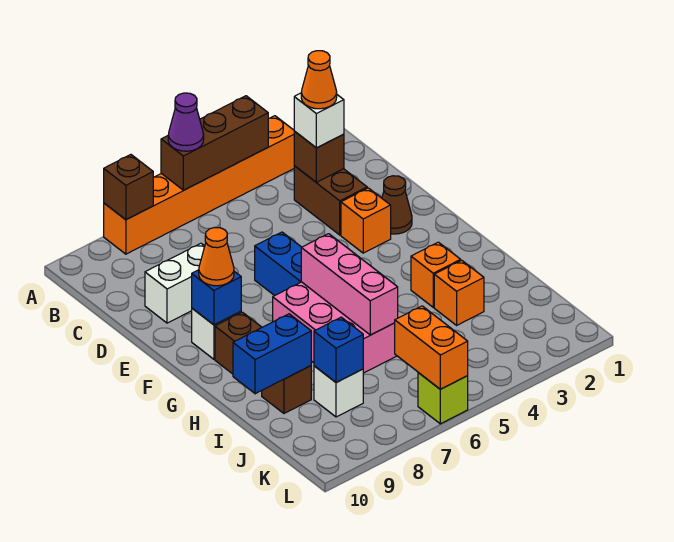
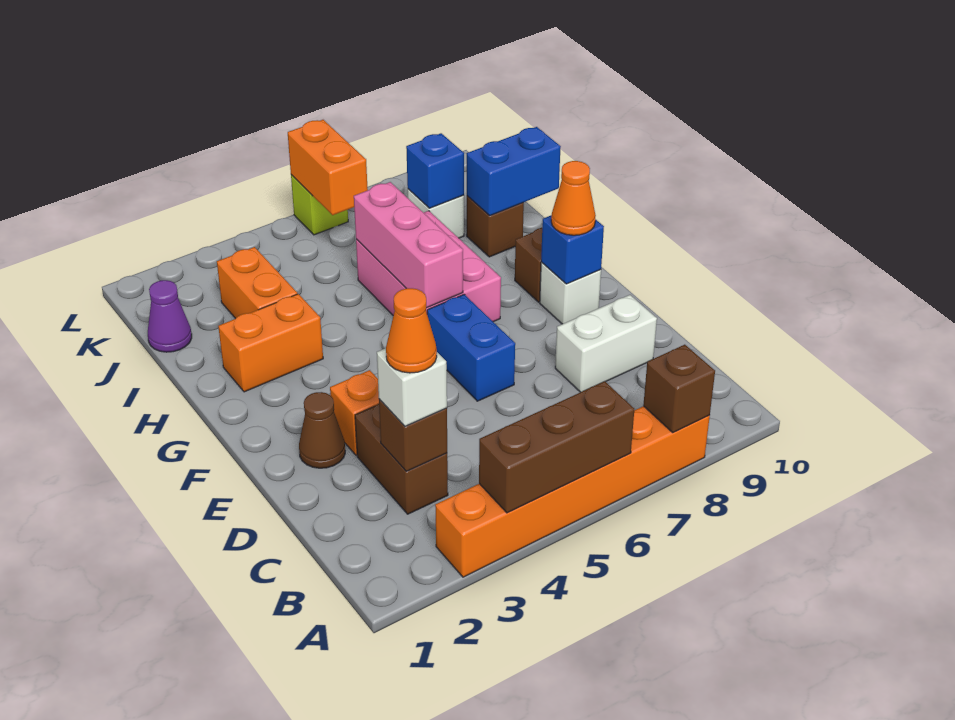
purple cone A6 level 3 -> purple cone J1 level 1
orange brick H3 level 1 -> orange brick H2:H3 level 1
orange brick I3 level 1 -> orange brick I3:J3 level 1

